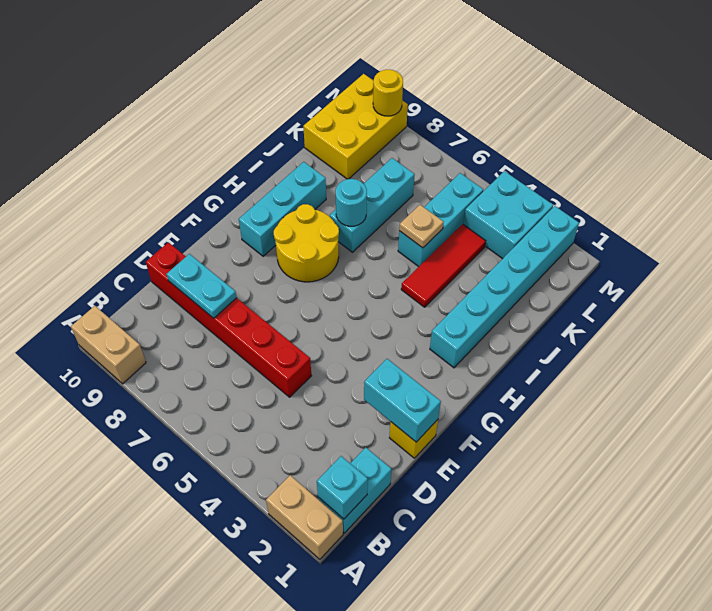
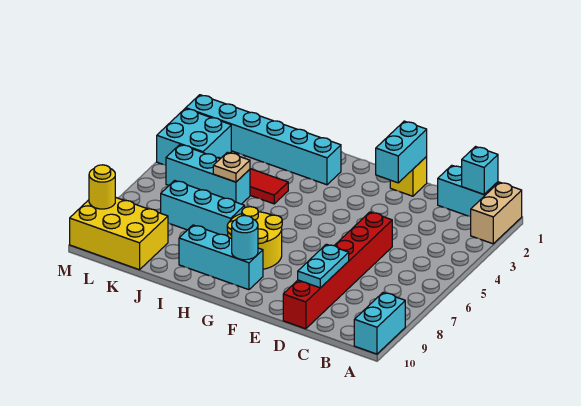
tan brick A9:A10 level 1 -> cyan brick A9:A10 level 1
cyan round brick I7 level 2 -> cyan round brick G9 level 2

